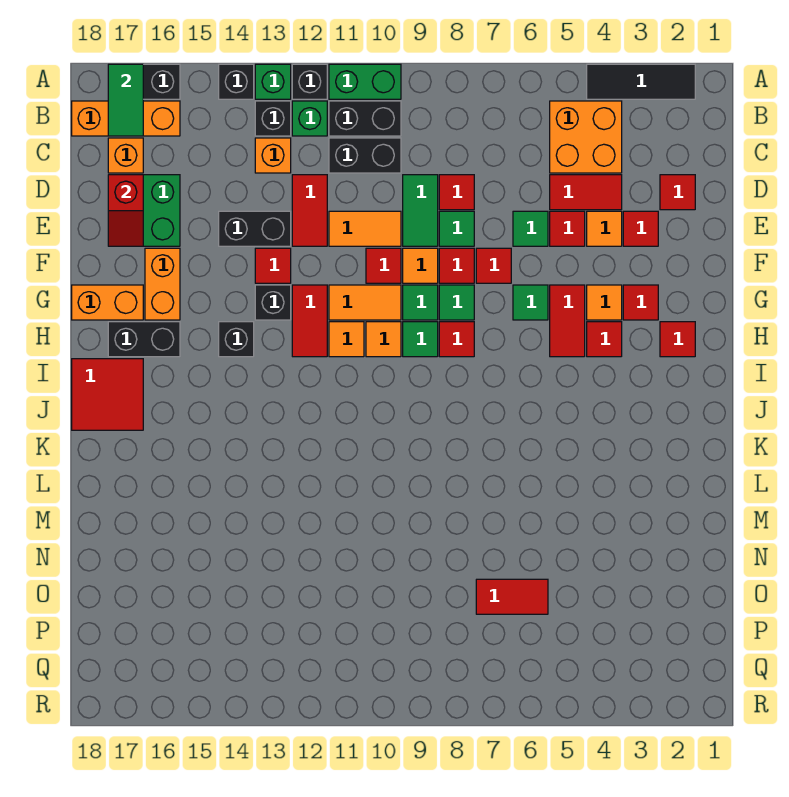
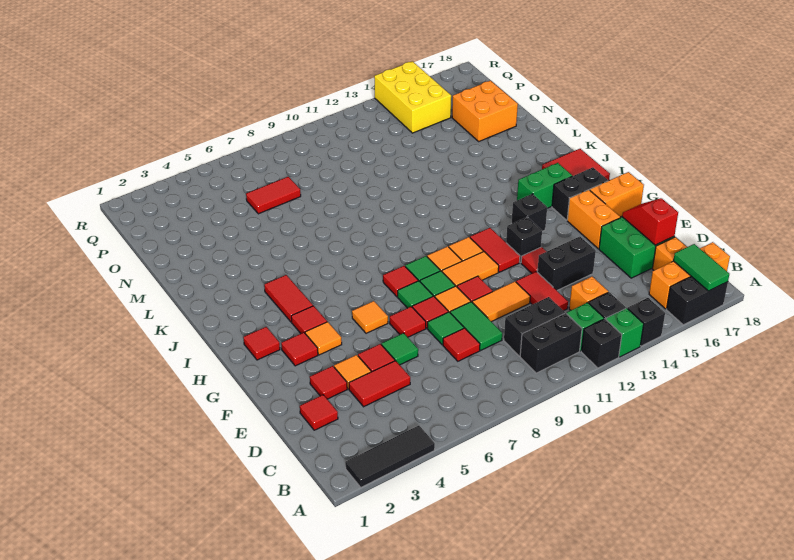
green brick A10:A11 level 1 -> green brick I15:I16 level 1
orange brick B4:C5 level 1 -> orange brick N16:O17 level 1
red tile G5:H5 level 1 -> red tile I4:J4 level 1
green tile G6 level 1 -> orange tile G6 level 1
none -> yellow brick P14:R15 level 1

